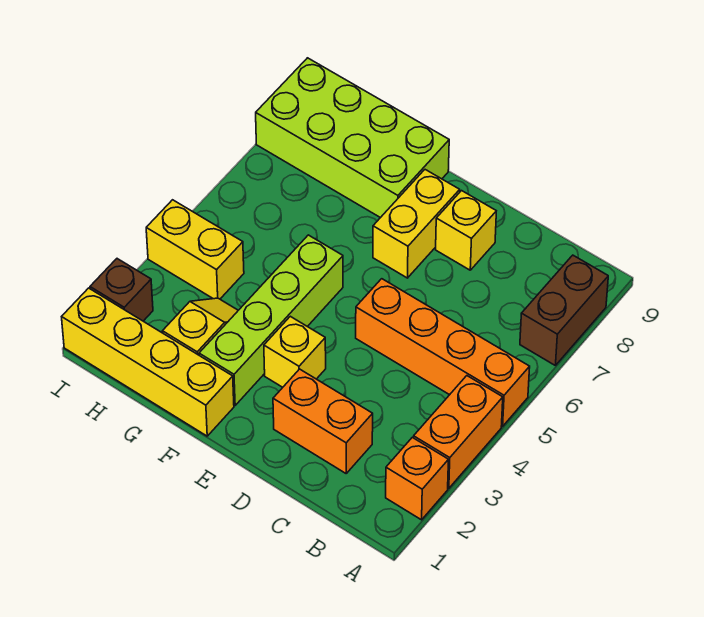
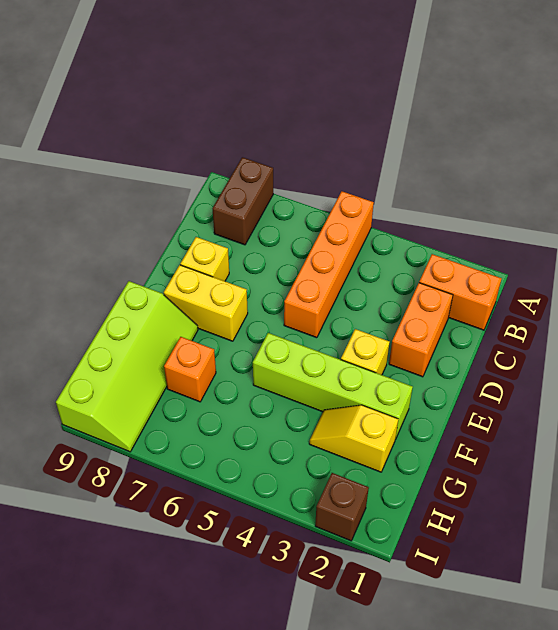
orange brick A2 level 1 -> orange brick G7 level 1
orange brick A3:A4 level 1 -> orange brick B1:B2 level 1
brown brick A7:A8 level 1 -> brown brick A8:B8 level 1
yellow brick F1:I1 level 1 -> none
lime brick F8:I9 level 1 -> lime slope F8:I9 level 1 top 9
yellow brick H4:I4 level 1 -> none

